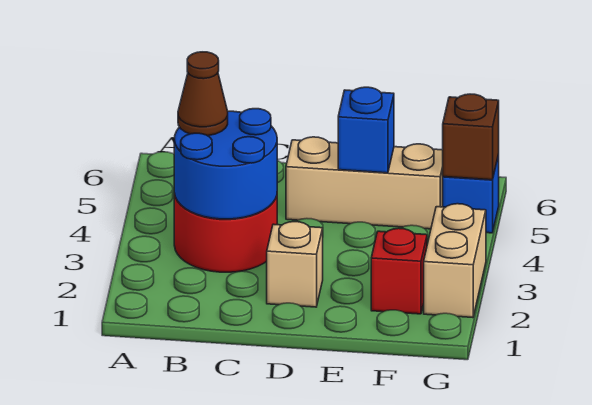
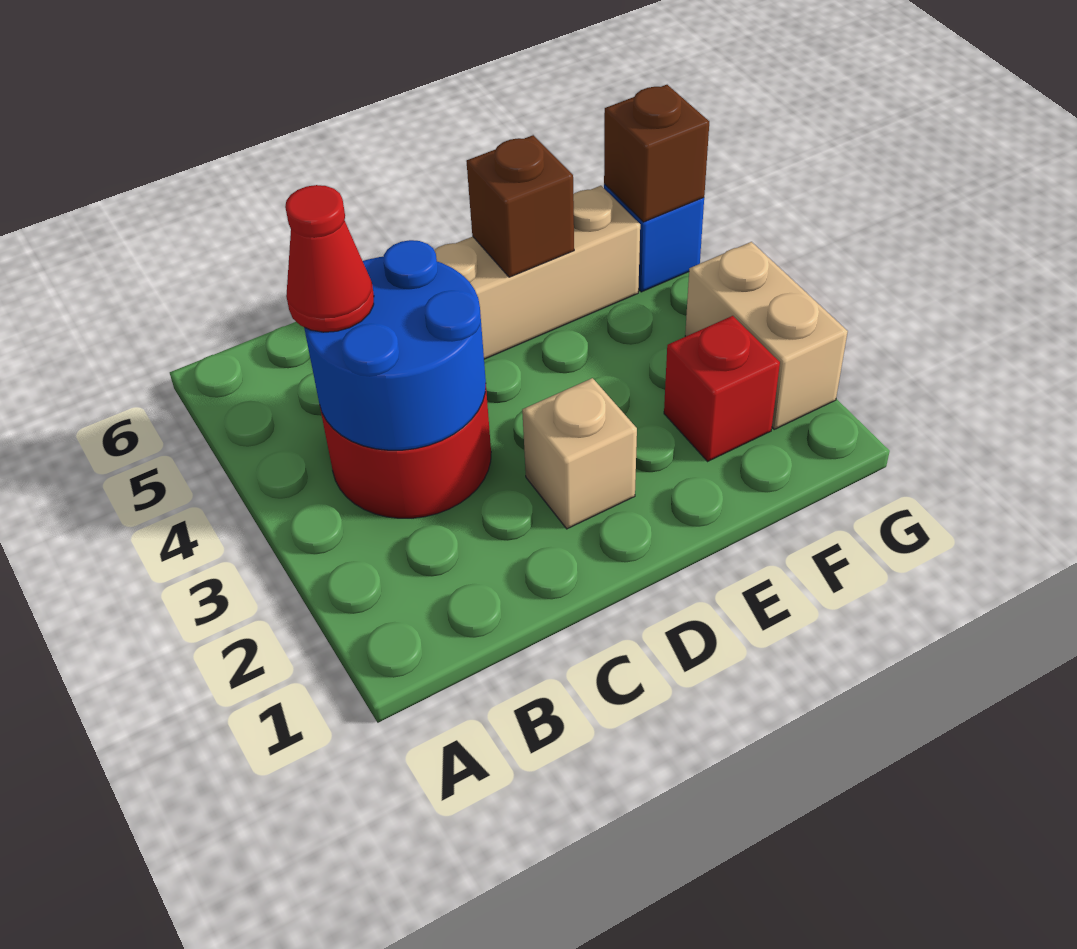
brown cone B4 level 3 -> red cone B4 level 3
blue brick E5 level 2 -> brown brick E5 level 2

